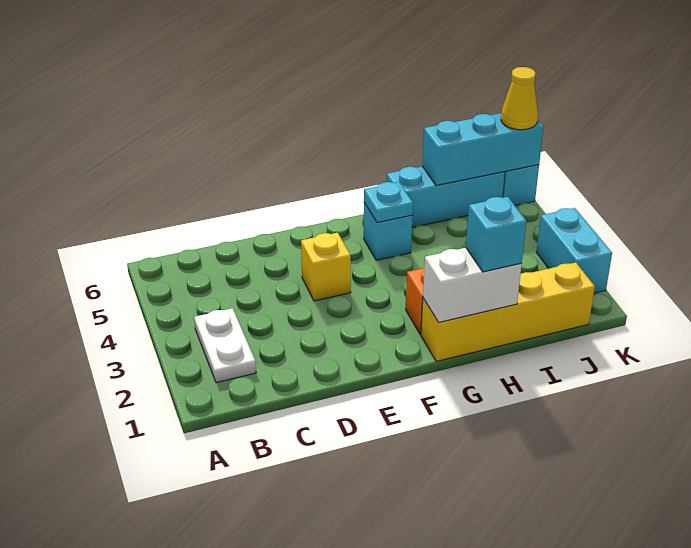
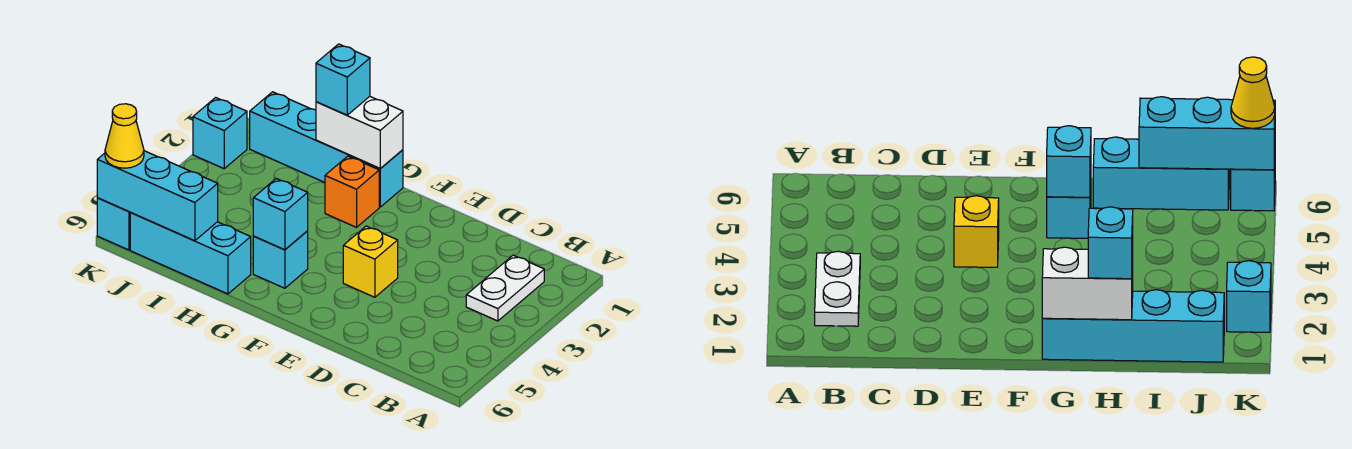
yellow brick G1:J1 level 1 -> cyan brick G1:J1 level 1
cyan plate G5 level 2 -> cyan brick G5 level 2
cyan brick K2:K3 level 1 -> cyan brick K2 level 1

